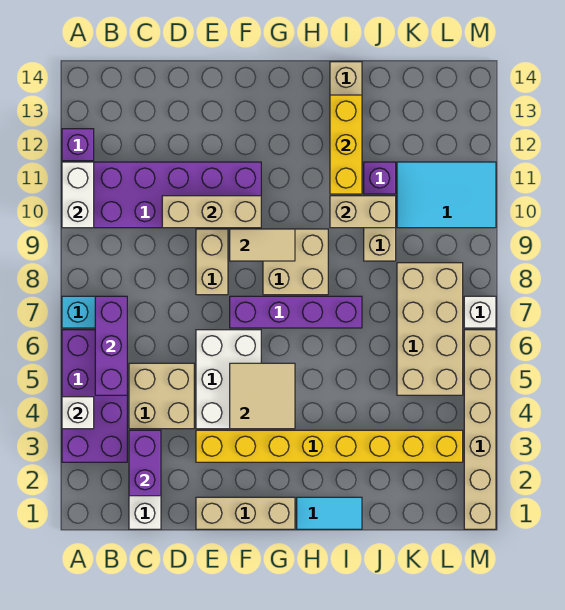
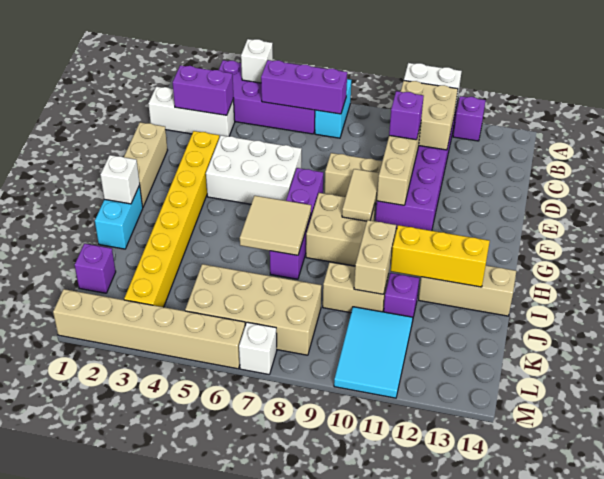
tan brick C4:D5 level 1 -> tan brick B10:C11 level 2
none -> purple brick D10 level 3
tan tile F4:G5 level 2 -> tan tile H6:I7 level 2
cyan tile H1:I1 level 1 -> cyan brick H1:I1 level 1
none -> white brick H1 level 2
none -> purple brick K1 level 1

